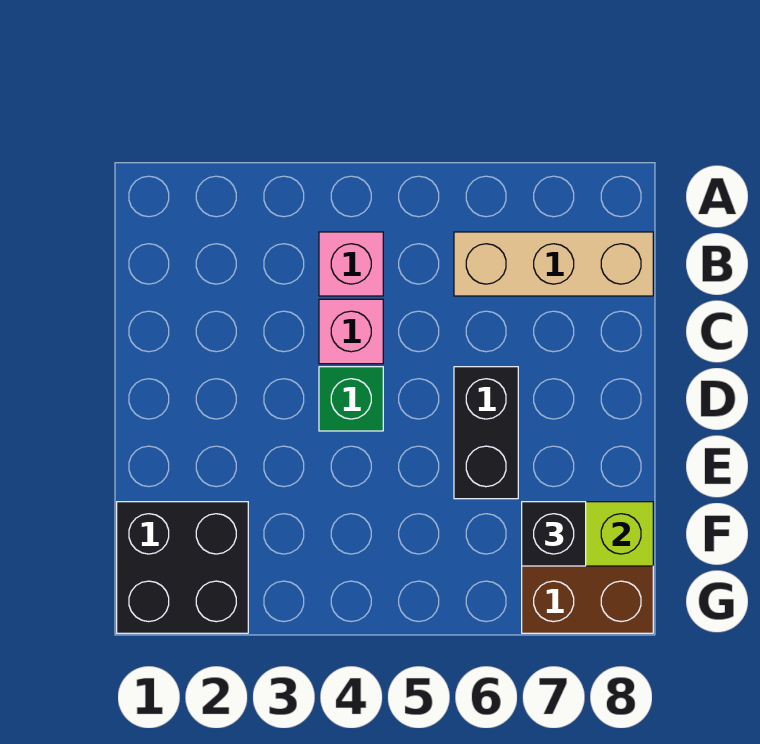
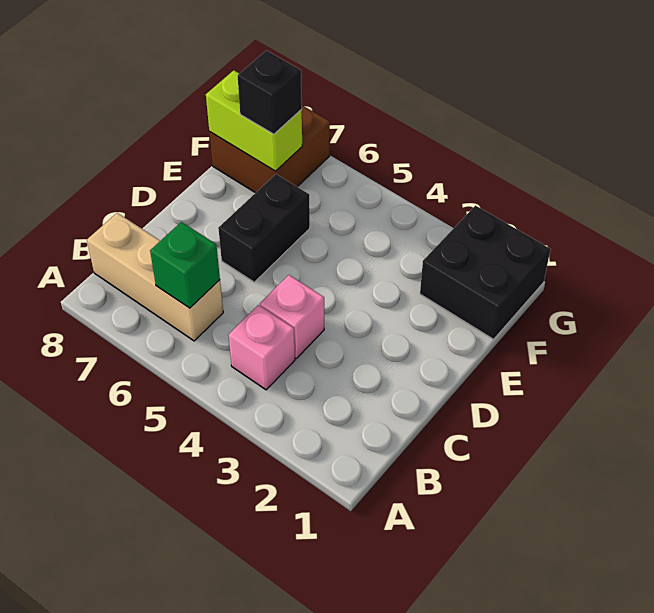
green brick D4 level 1 -> green brick B6 level 2

